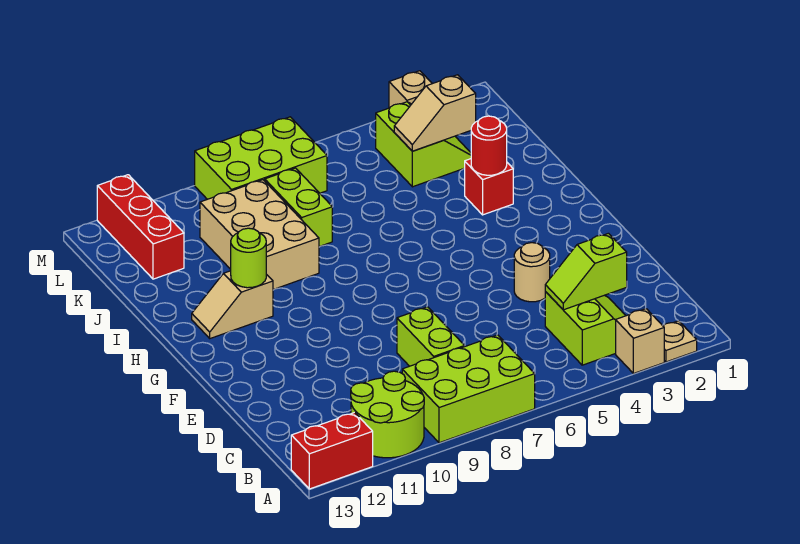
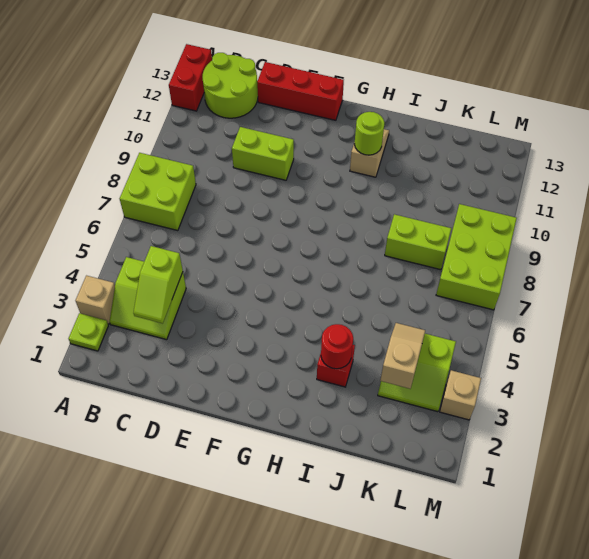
tan plate A2 level 1 -> lime plate A2 level 1
lime brick A7:B9 level 1 -> lime brick A7:B8 level 1
lime round brick A10:B11 level 1 -> lime round brick B12:C13 level 1
lime slope C3:C4 level 2 top 3 -> lime slope C3:C4 level 2 top 4
lime brick C8:D8 level 1 -> lime brick D10:E10 level 1
tan round brick E4 level 1 -> none
tan brick I9:K10 level 1 -> none
red brick K12:M12 level 1 -> red brick D13:F13 level 1

